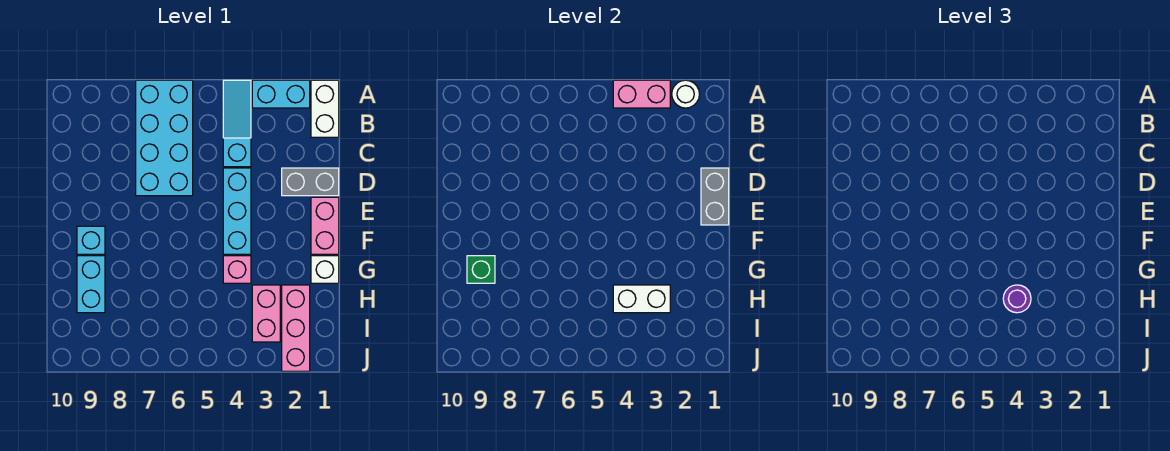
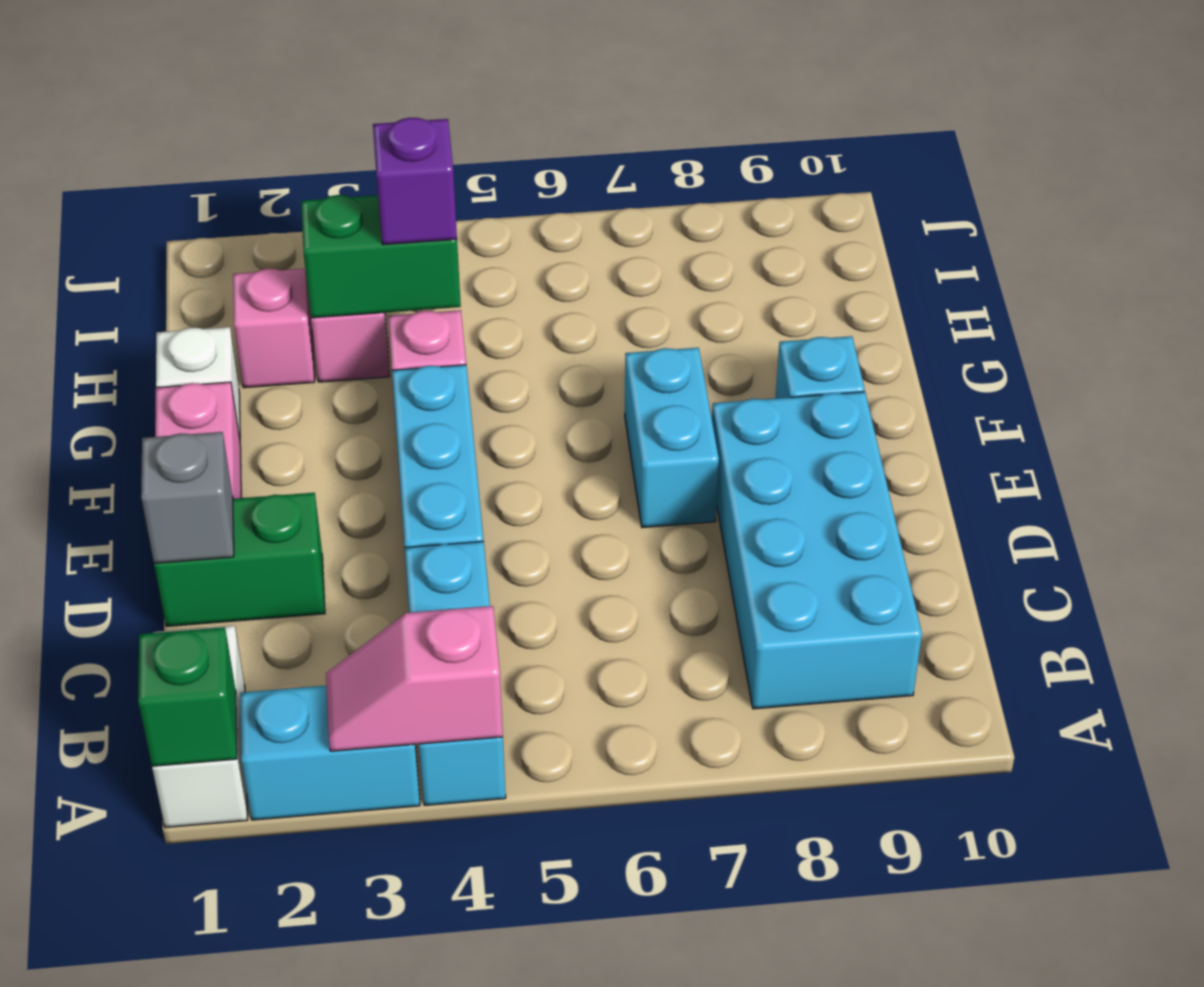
white round brick A2 level 2 -> none
pink brick A3:A4 level 2 -> pink slope A3:A4 level 2 top 4
cyan slope A4:C4 level 1 top C -> cyan brick A4:C4 level 1
cyan brick A6:D7 level 1 -> cyan brick B8:E9 level 1
grey brick D1:D2 level 1 -> green brick D1:D2 level 1
grey brick D1:E1 level 2 -> grey brick D1 level 2
cyan brick G9:H9 level 1 -> cyan brick E7:F7 level 1
green brick G9 level 2 -> green brick A1 level 2
pink brick H2:J2 level 1 -> pink brick H2 level 1
white brick H3:H4 level 2 -> green brick H3:H4 level 2
purple round brick H4 level 3 -> purple brick H4 level 3

